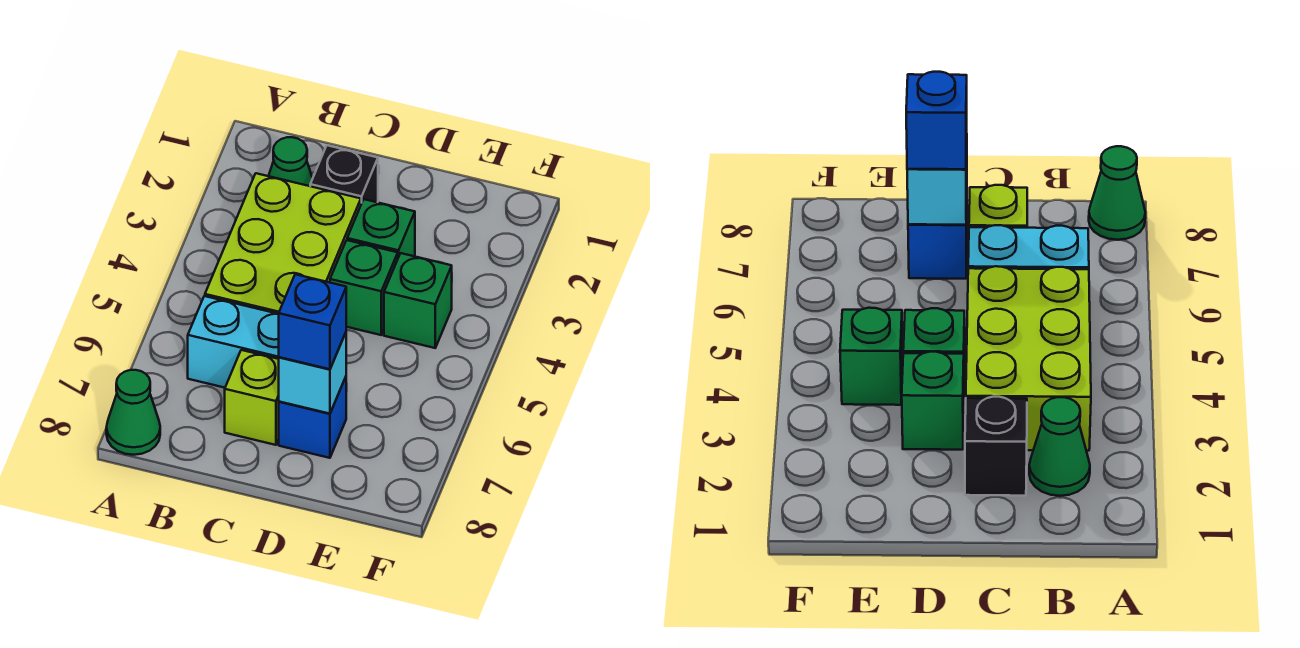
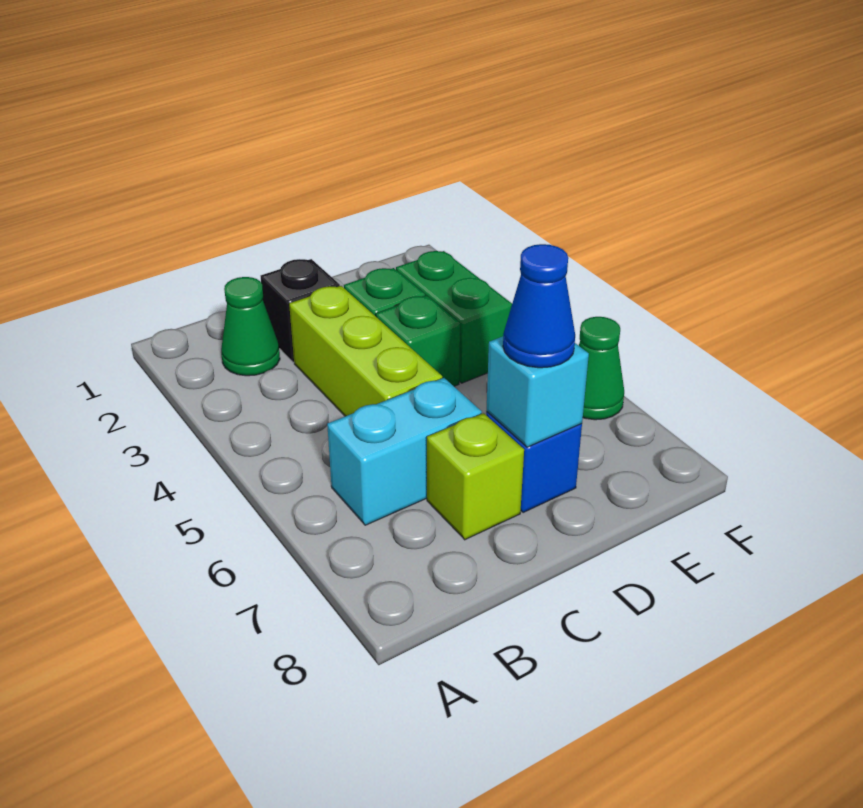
green cone A8 level 1 -> green cone F6 level 1
lime brick B3:C5 level 1 -> lime brick C3:C5 level 1
blue brick D7 level 3 -> blue cone D7 level 3
green brick E4 level 1 -> green brick E3:E4 level 1

